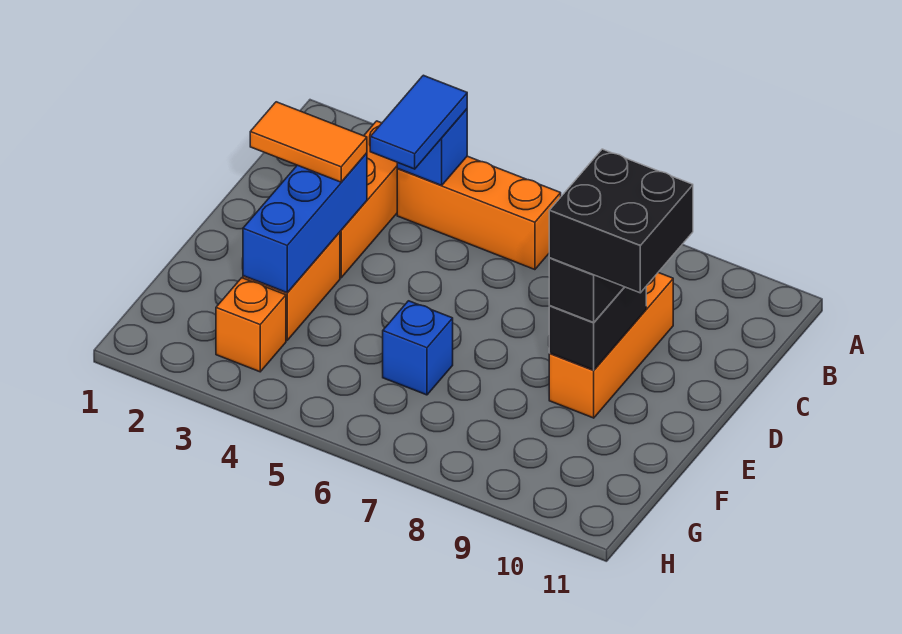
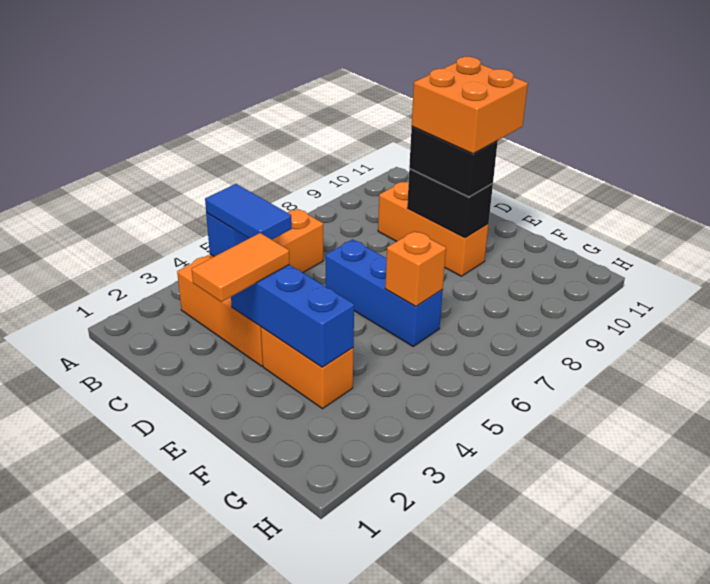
black brick D9:E10 level 4 -> orange brick D9:E10 level 4
blue brick F6 level 1 -> blue brick D6:F6 level 1
orange brick G3 level 1 -> orange brick F6 level 2

